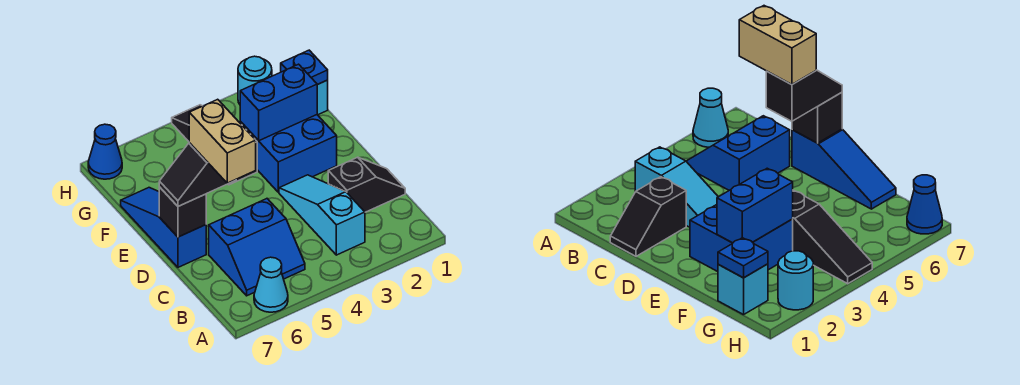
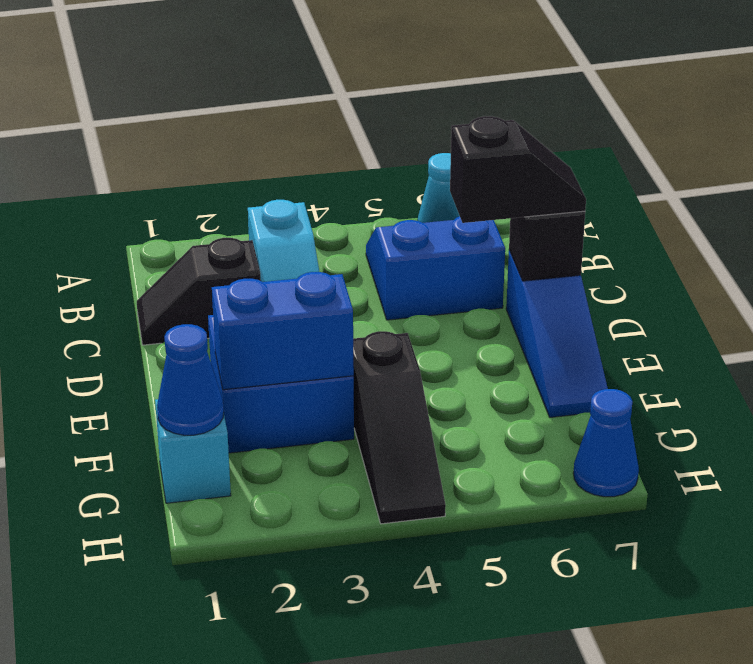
tan brick C6:D6 level 4 -> none
blue plate G1 level 2 -> blue cone G1 level 2
cyan round brick H2 level 1 -> none

